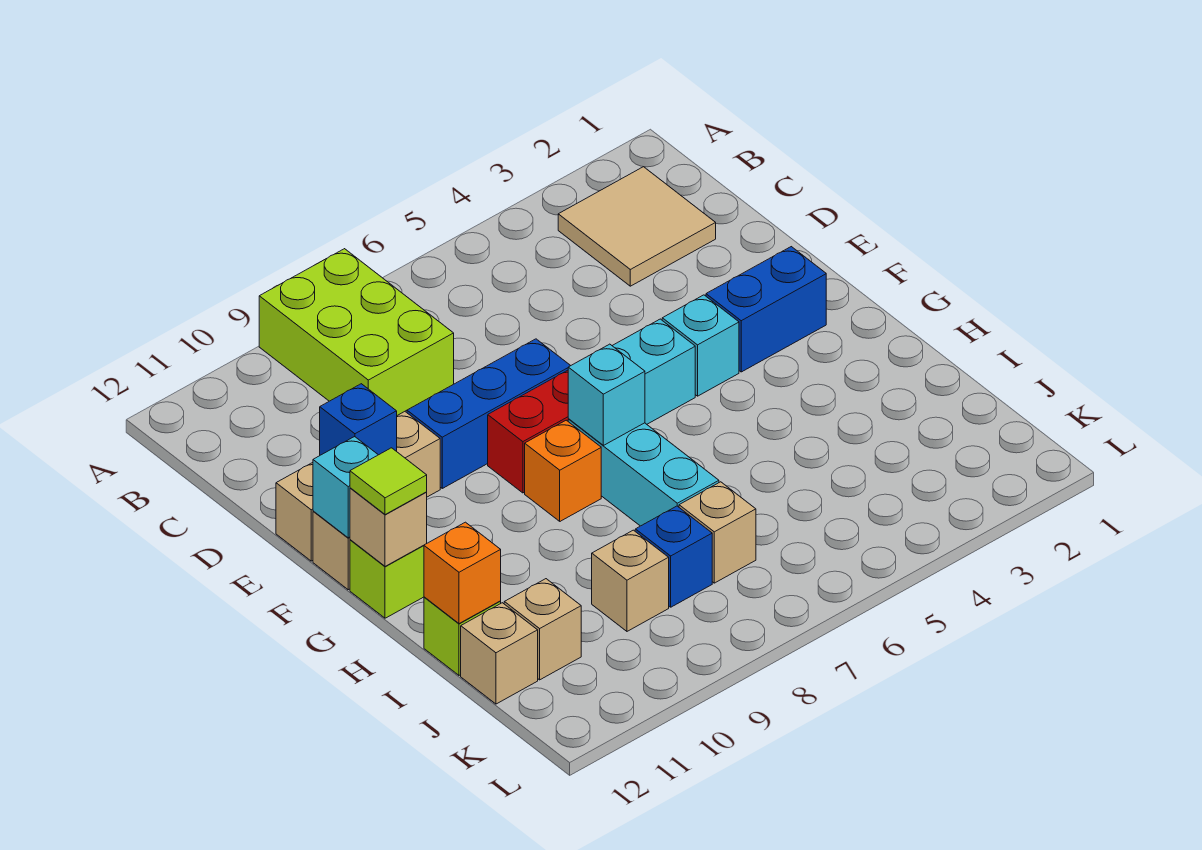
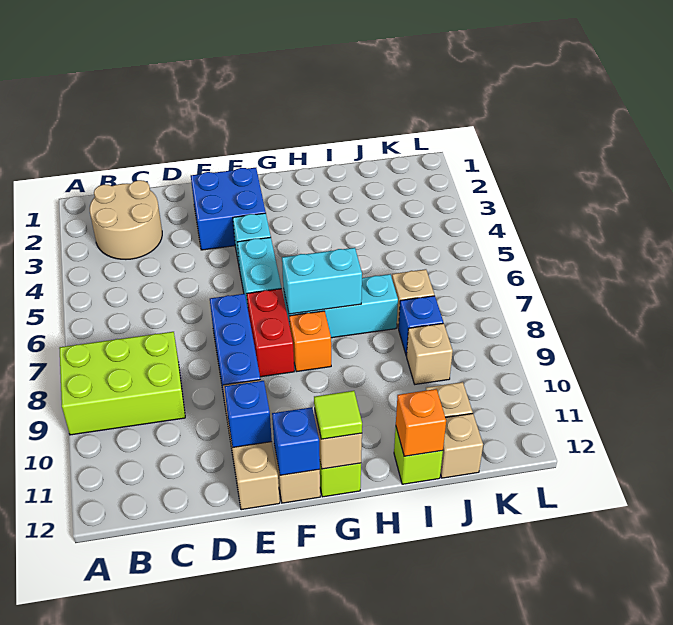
tan tile B2:C3 level 1 -> tan round brick B2:C3 level 1
blue brick F2:F3 level 1 -> blue brick E2:F3 level 1
cyan brick F12 level 2 -> blue brick F12 level 2
cyan brick G7 level 2 -> cyan brick G7:H7 level 2

